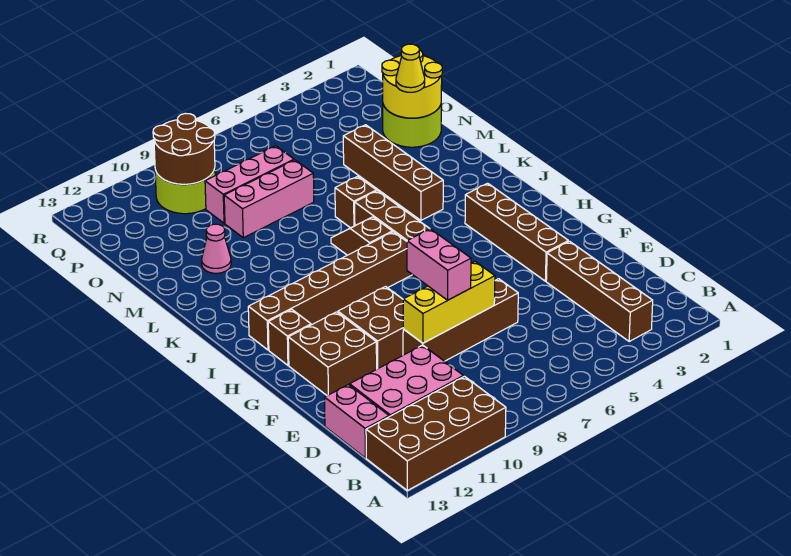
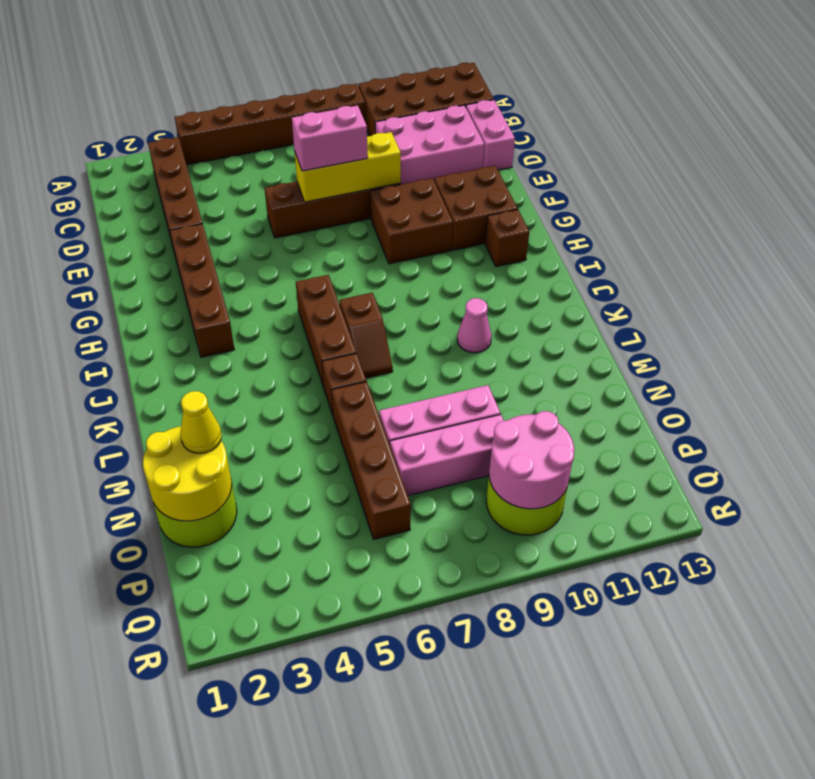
pink brick E8:F8 level 3 -> pink brick E7:E8 level 3
brown brick I7:I12 level 1 -> brown brick A4:A9 level 1
brown brick K4:N4 level 1 -> brown brick M6:P6 level 1
pink cone M11 level 1 -> pink cone K10 level 1
brown round brick P9:Q10 level 2 -> pink round brick P9:Q10 level 2

